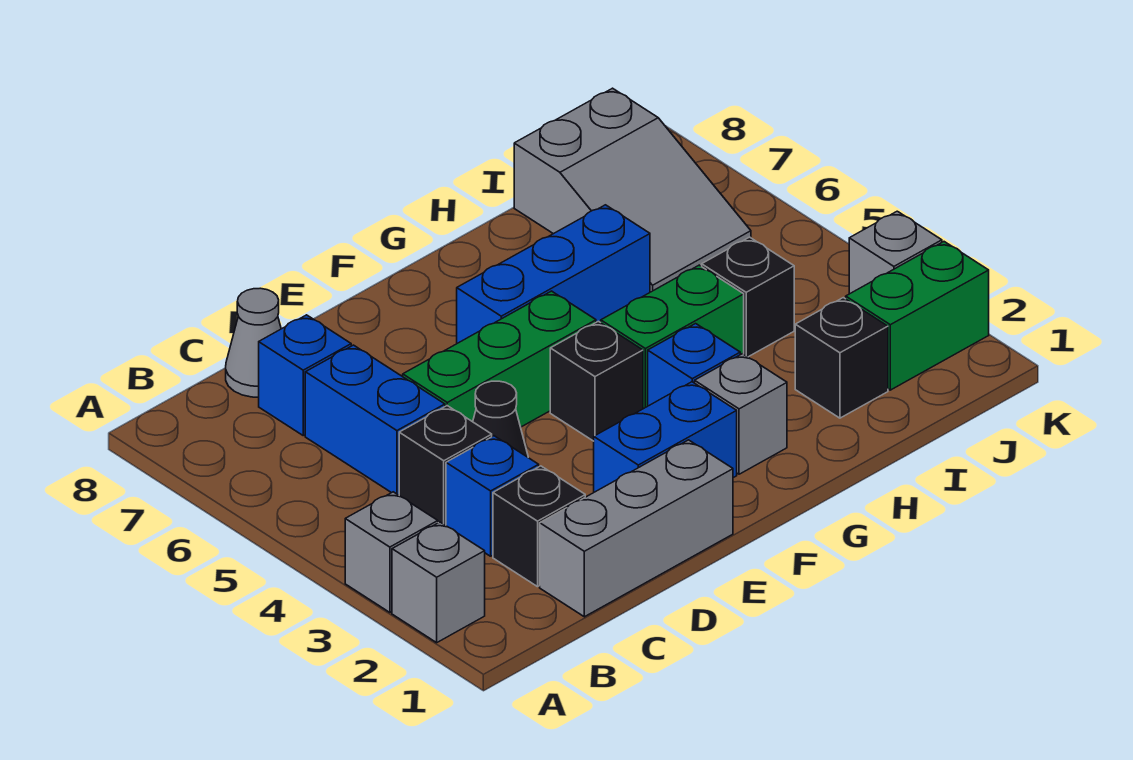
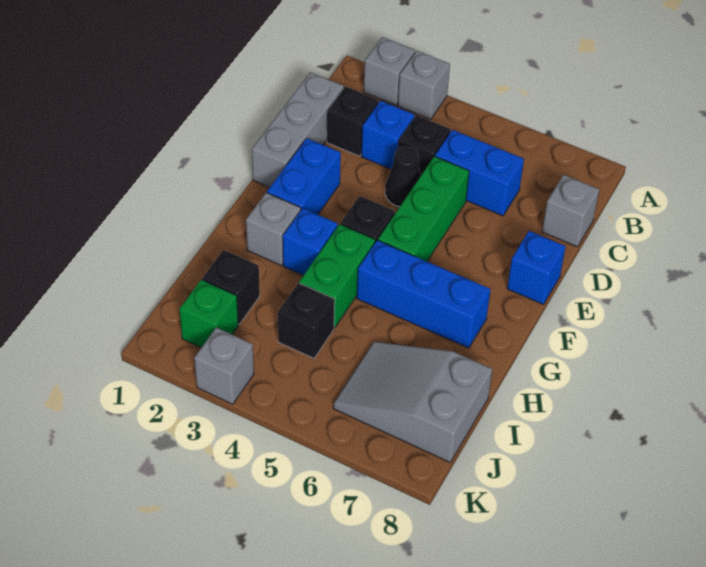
blue brick C7 level 1 -> blue brick E8 level 1
grey cone C8 level 1 -> grey brick C8 level 1
blue brick F6:H6 level 1 -> blue brick G5:G7 level 1
green brick J2:K2 level 1 -> green brick J2 level 1

